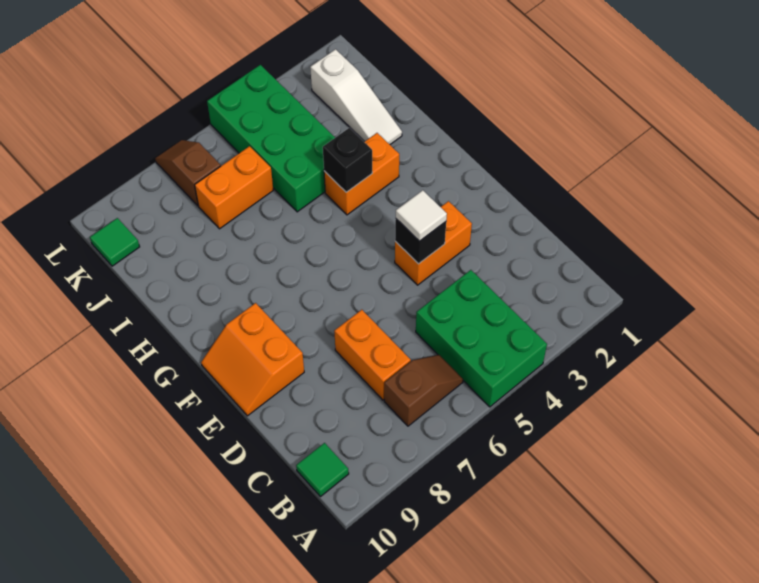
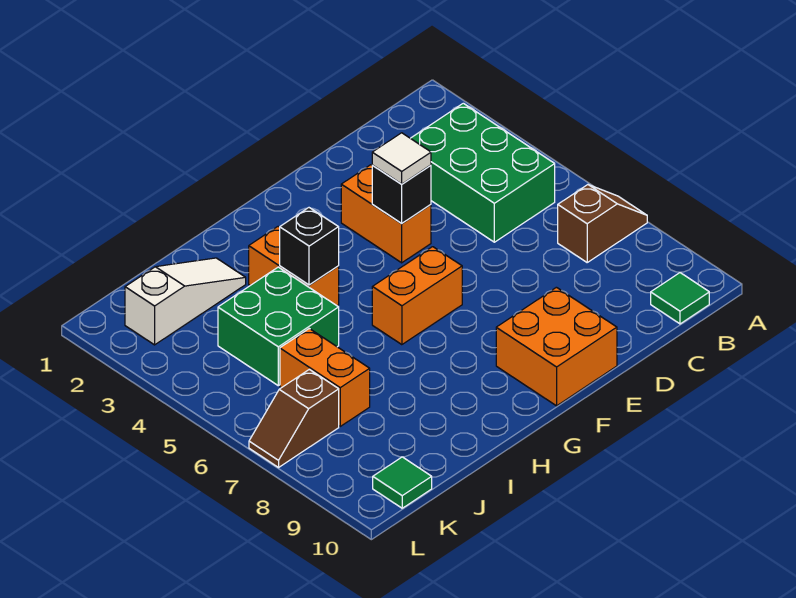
green brick A4:C5 level 1 -> green brick B3:C5 level 1
brown slope B6:B7 level 1 top 7 -> brown slope A7:B7 level 1 top B
orange brick C7:D7 level 1 -> orange brick F6:G6 level 1
orange slope E9:F10 level 1 top 9 -> orange brick E9:F10 level 1
green brick I4:L5 level 1 -> green brick I4:J5 level 1

